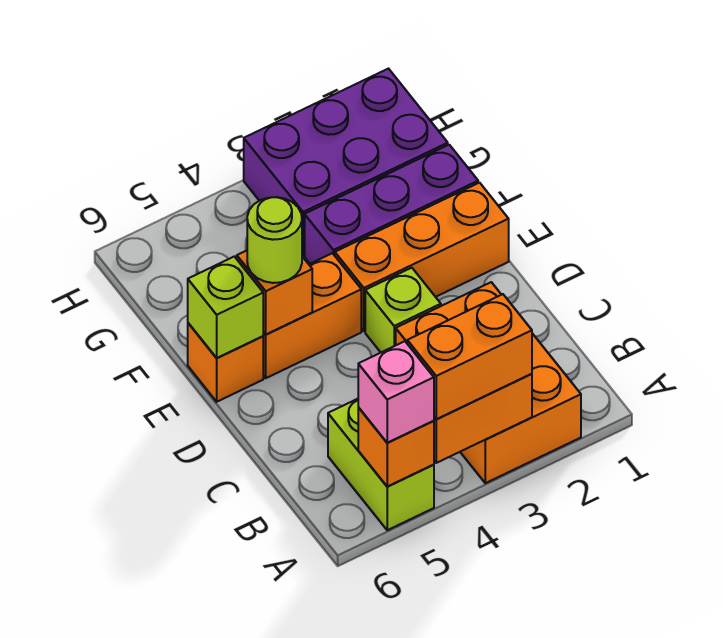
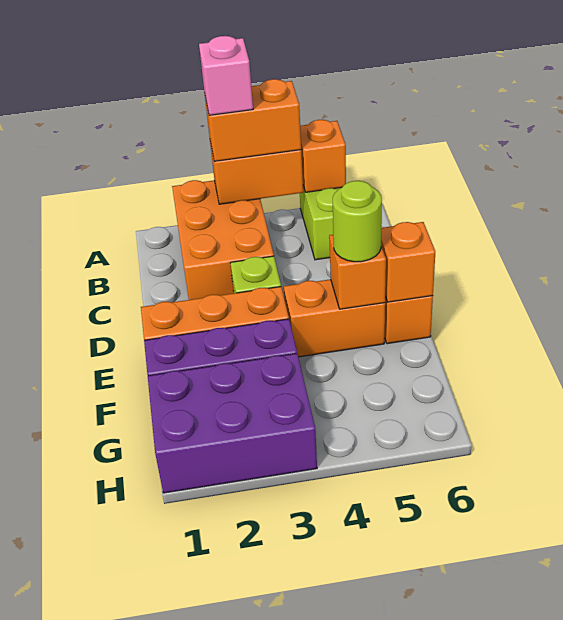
pink brick A5 level 3 -> pink brick A3 level 4
lime brick E6 level 2 -> orange brick E6 level 2

